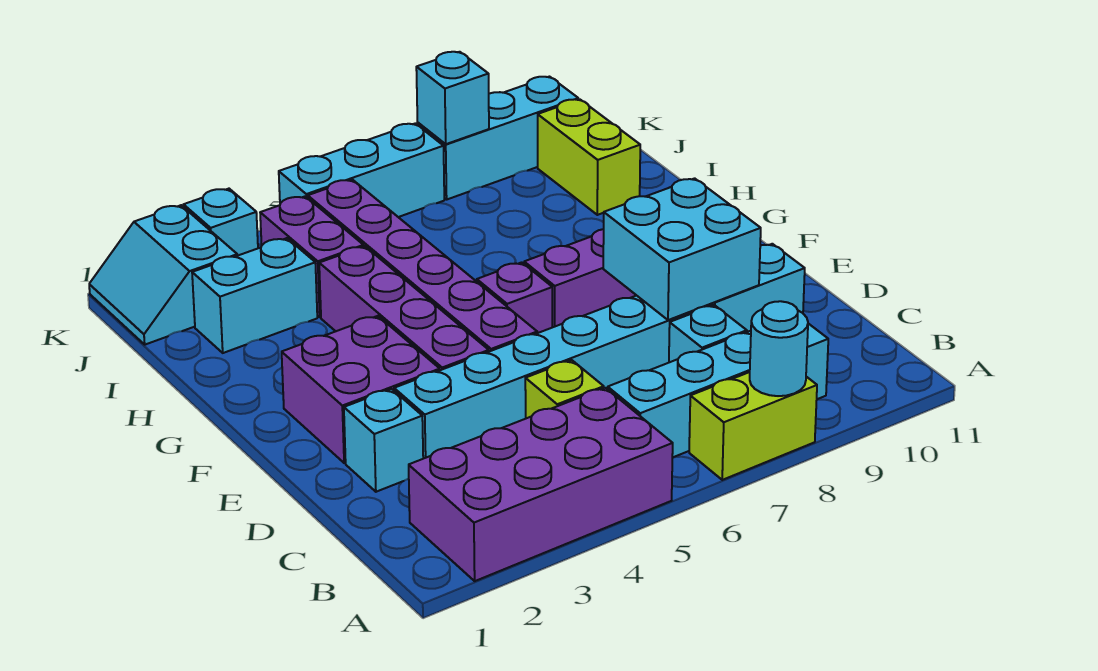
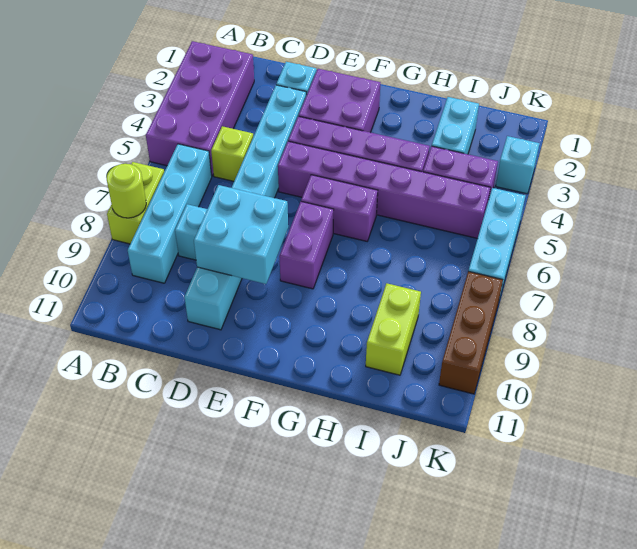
cyan round brick A8 level 2 -> lime round brick A8 level 2
purple brick F6 level 1 -> purple brick F6:G6 level 1
lime brick I10:J10 level 1 -> lime brick I9:I10 level 1
cyan slope J1:K2 level 1 top 2 -> none
cyan brick K8:K10 level 1 -> brown brick K8:K10 level 1
cyan brick K8 level 2 -> none

